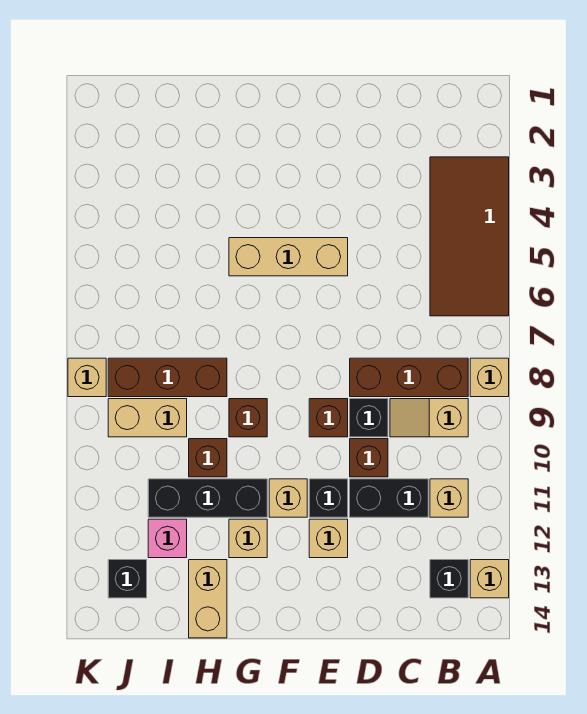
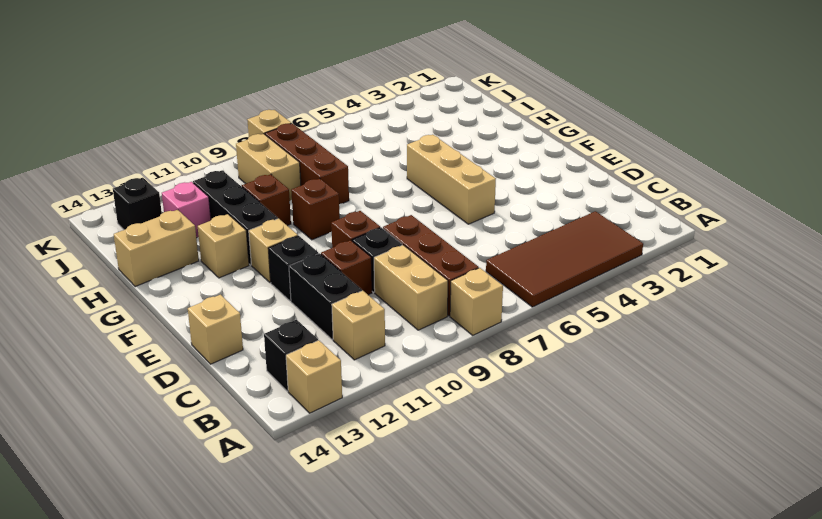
tan slope B9:C9 level 1 top B -> tan brick B9:C9 level 1
tan brick E12 level 1 -> tan brick D14 level 1

